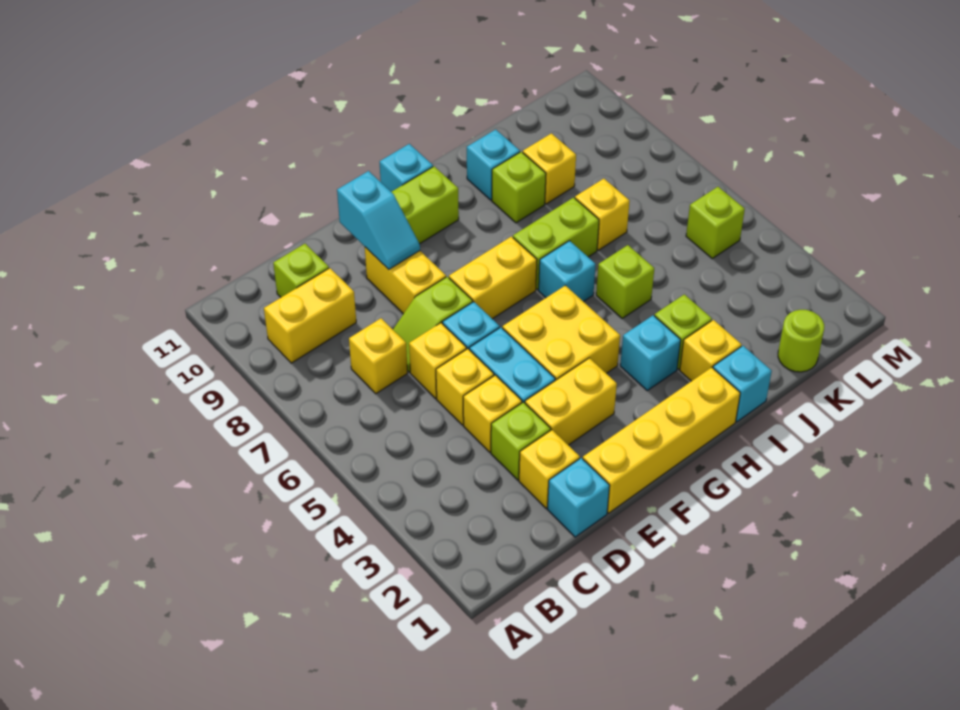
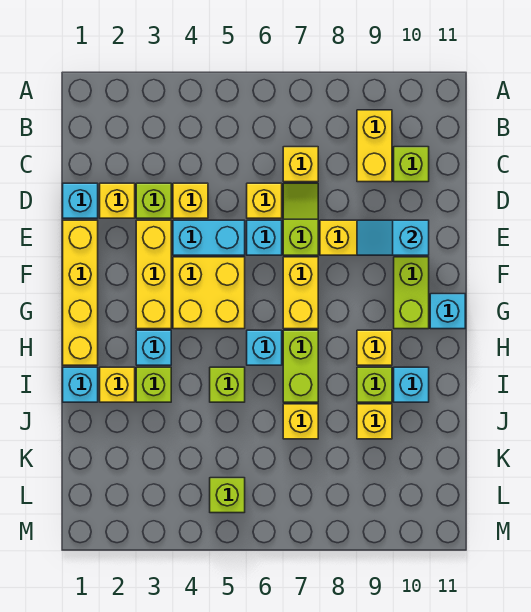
yellow brick D5 level 1 -> yellow brick H9 level 1
yellow brick E3:F3 level 1 -> yellow brick E3:G3 level 1
lime round brick K1 level 1 -> none

